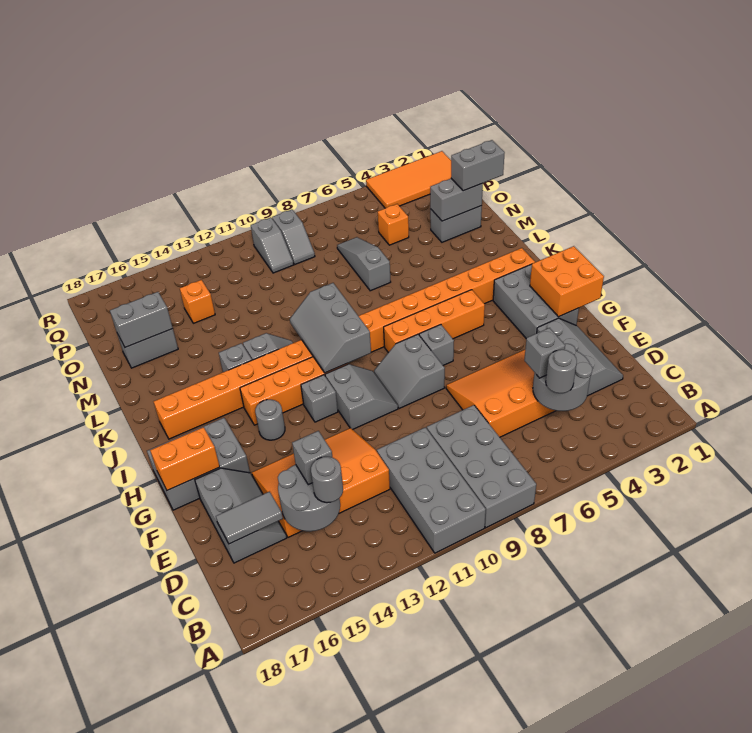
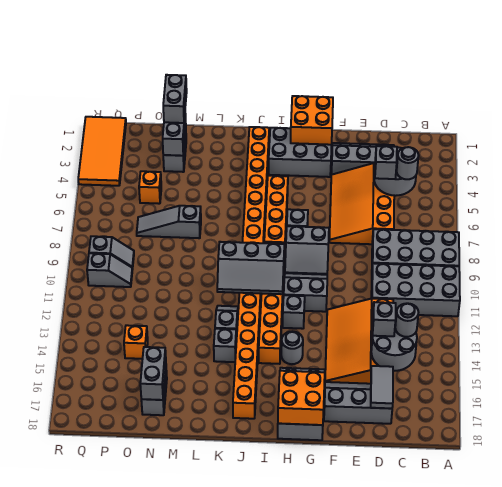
orange brick G17:G18 level 2 -> orange brick G17:H18 level 2

